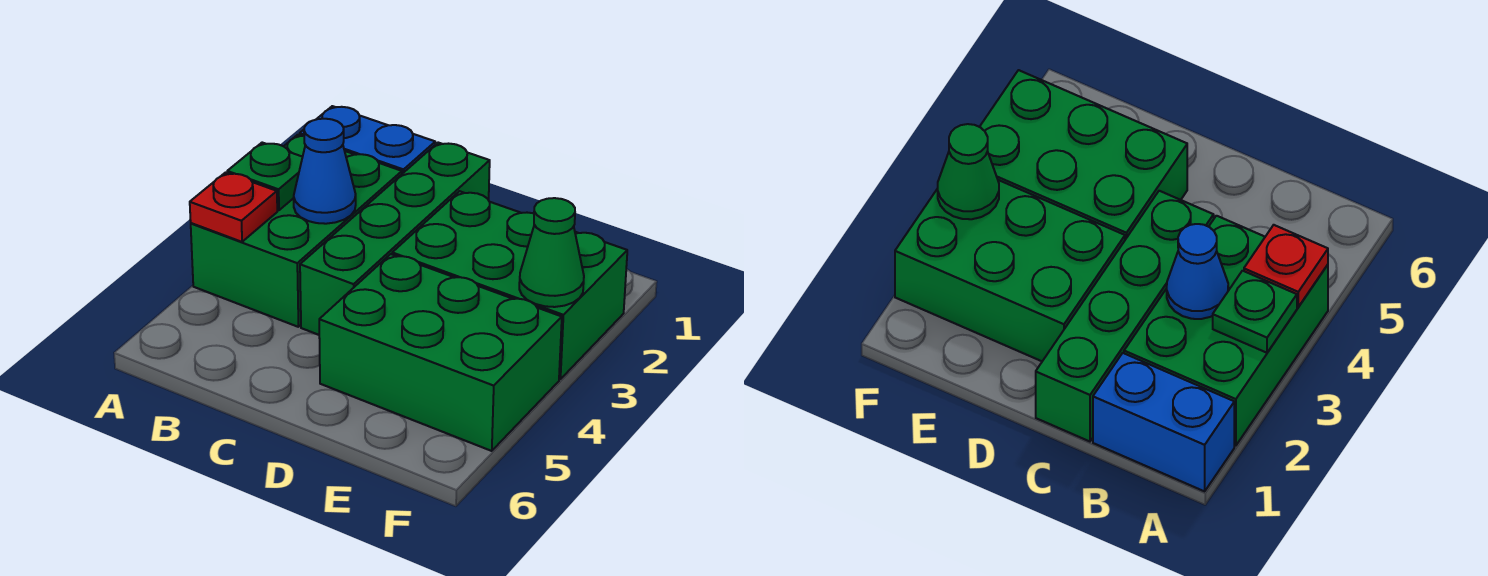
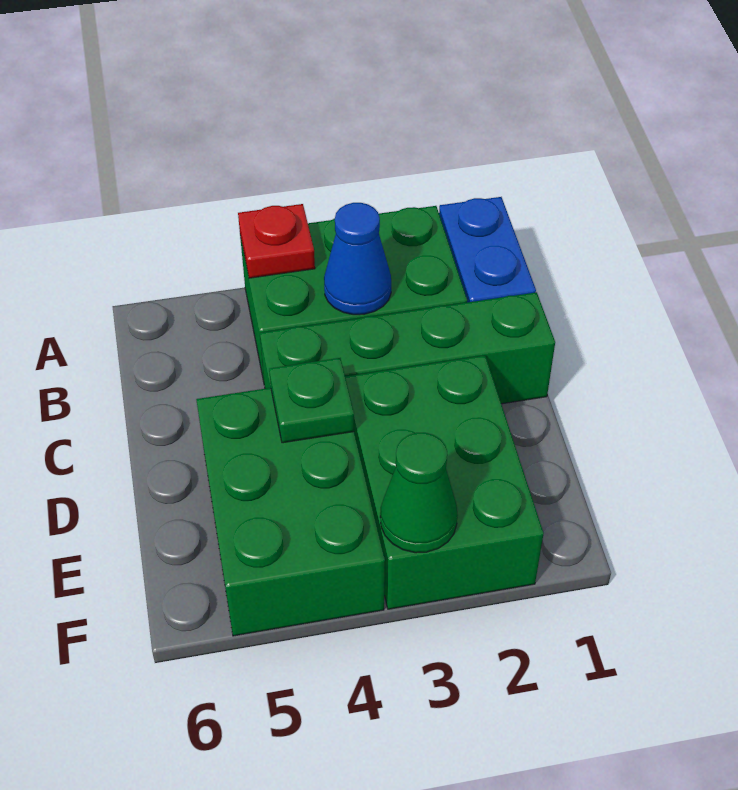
green plate A3 level 2 -> green plate D4 level 2

